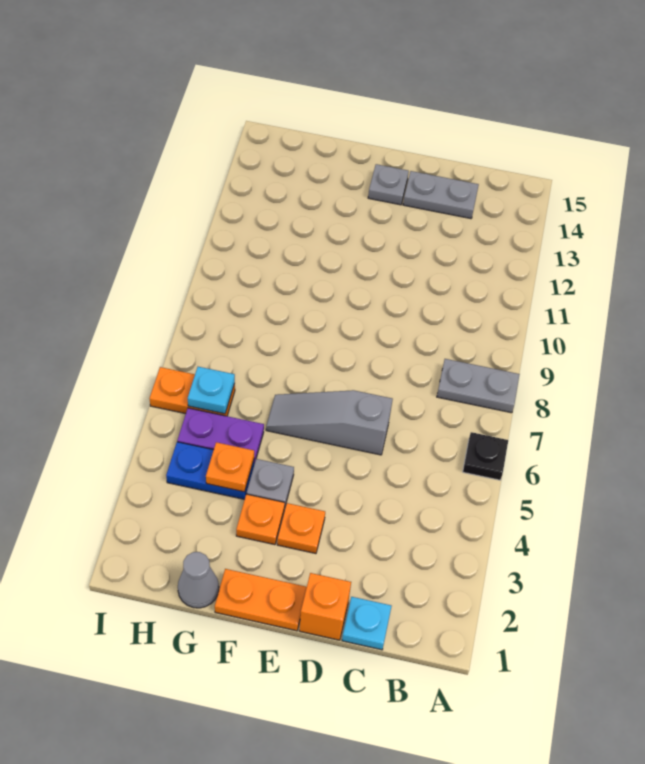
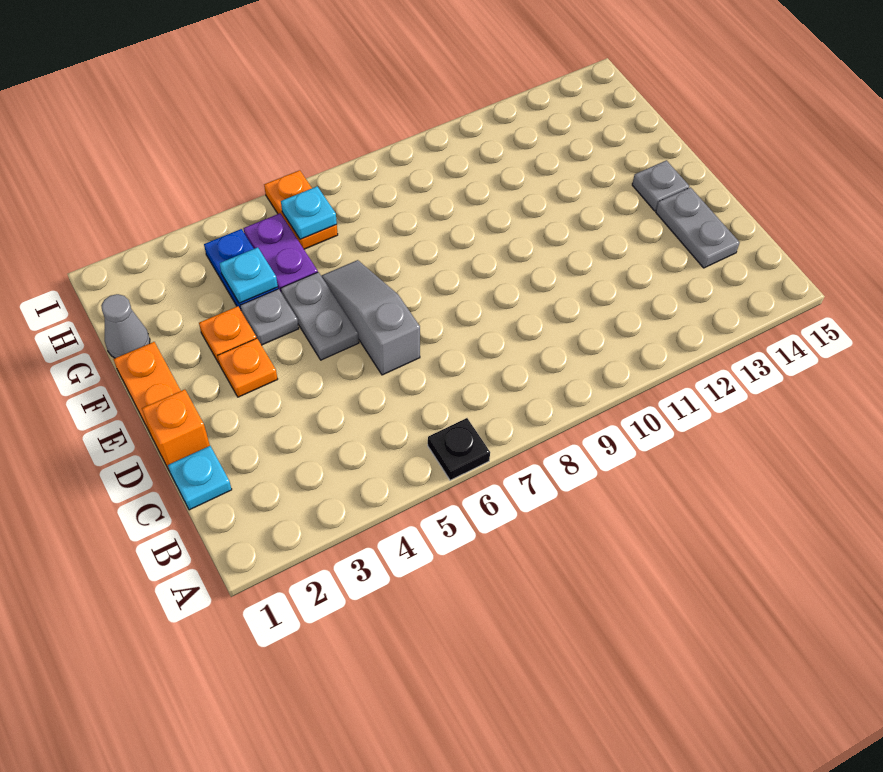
grey plate A8:B8 level 1 -> grey plate E5:F5 level 1
orange plate G4 level 2 -> cyan plate G4 level 2

